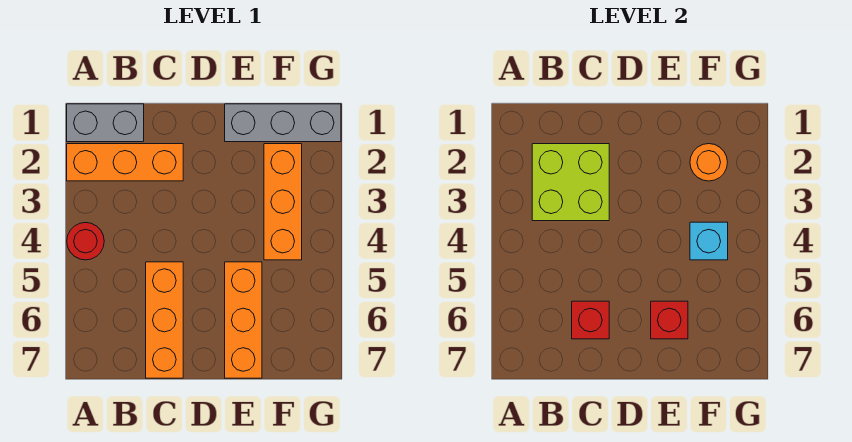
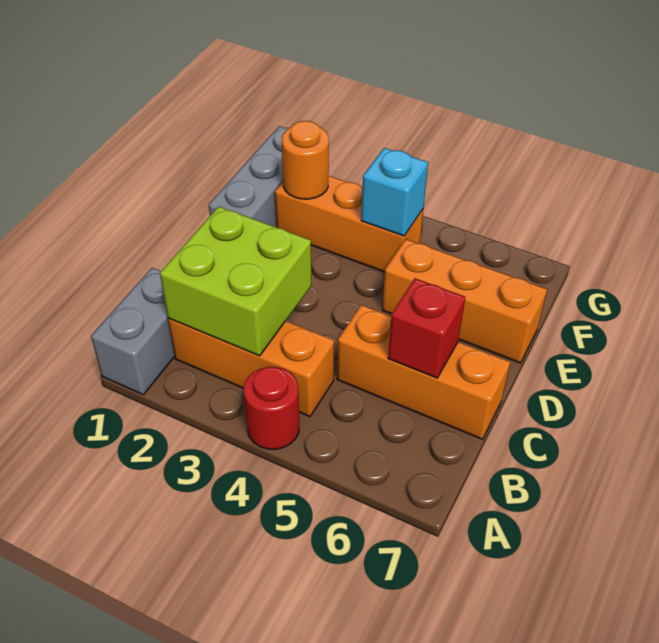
orange brick A2:C2 level 1 -> orange brick B2:B4 level 1
red brick E6 level 2 -> none

